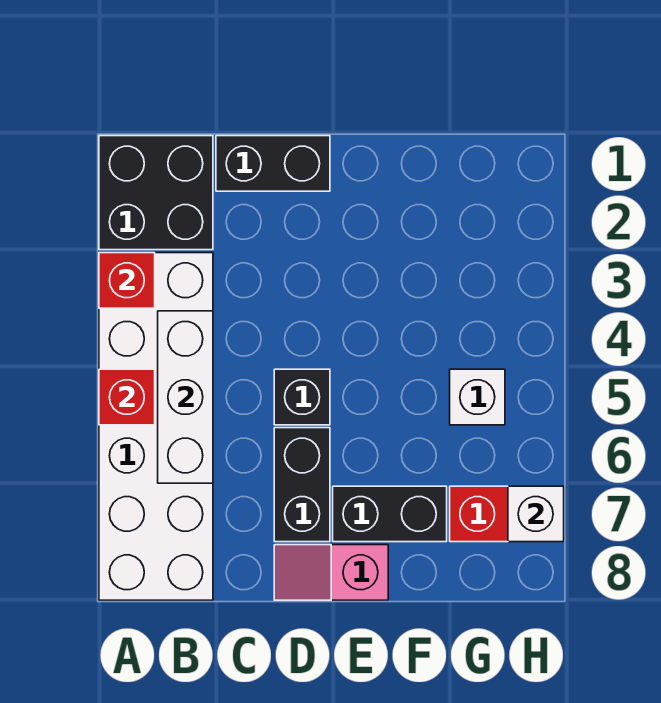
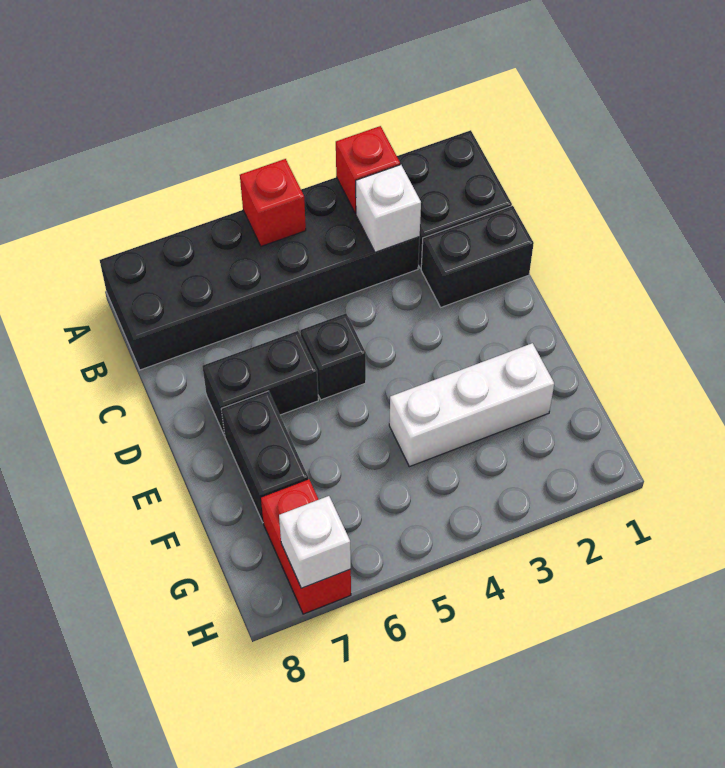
white brick A3:B8 level 1 -> black brick A3:B8 level 1
white brick B4:B6 level 2 -> white brick F2:F4 level 1
black brick C1:D1 level 1 -> black brick C1:C2 level 1
pink slope D8:E8 level 1 top E -> none
white brick G5 level 1 -> white brick B3 level 2

